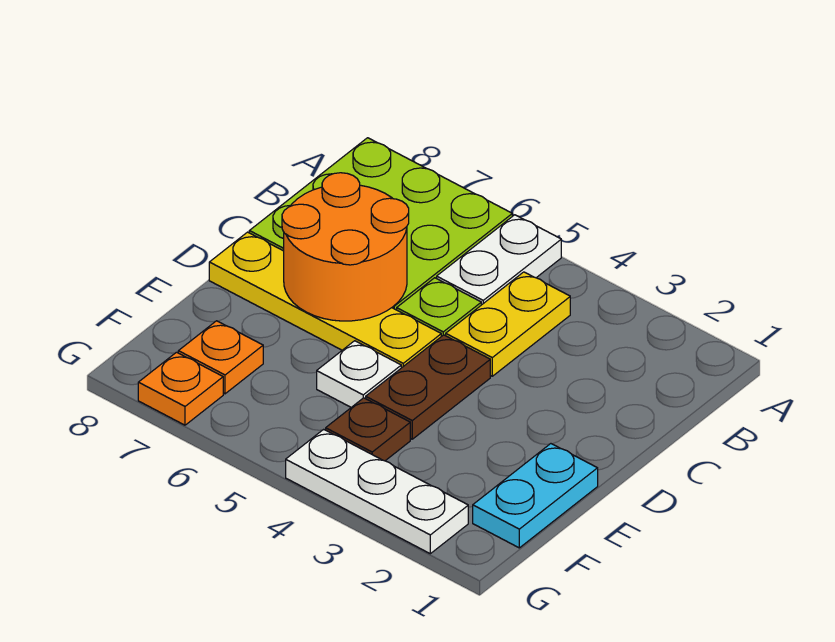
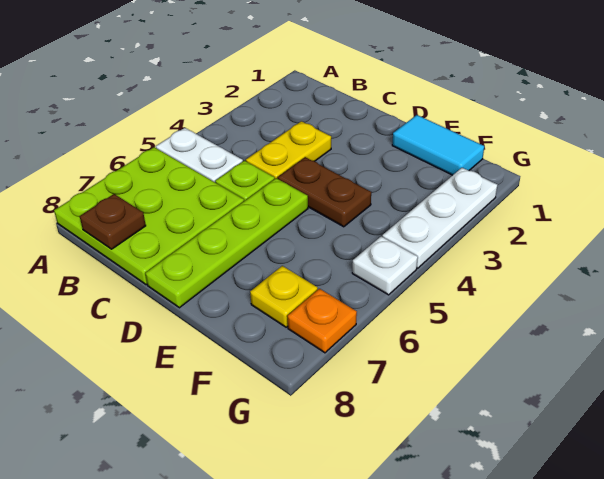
yellow plate B4:C4 level 1 -> yellow plate C3:C4 level 1
orange round brick C6:D7 level 2 -> none
yellow plate D5:D8 level 1 -> lime plate D5:D8 level 1
cyan plate E1:F1 level 1 -> cyan tile E1:F1 level 1
white plate E5 level 1 -> white plate G5 level 1
brown plate F4 level 1 -> brown plate B8 level 2
orange plate F7 level 1 -> yellow plate F7 level 1

